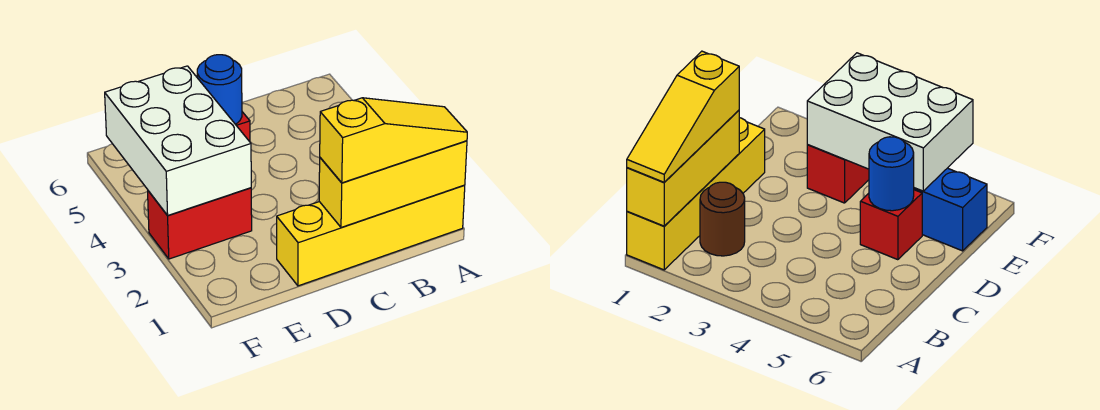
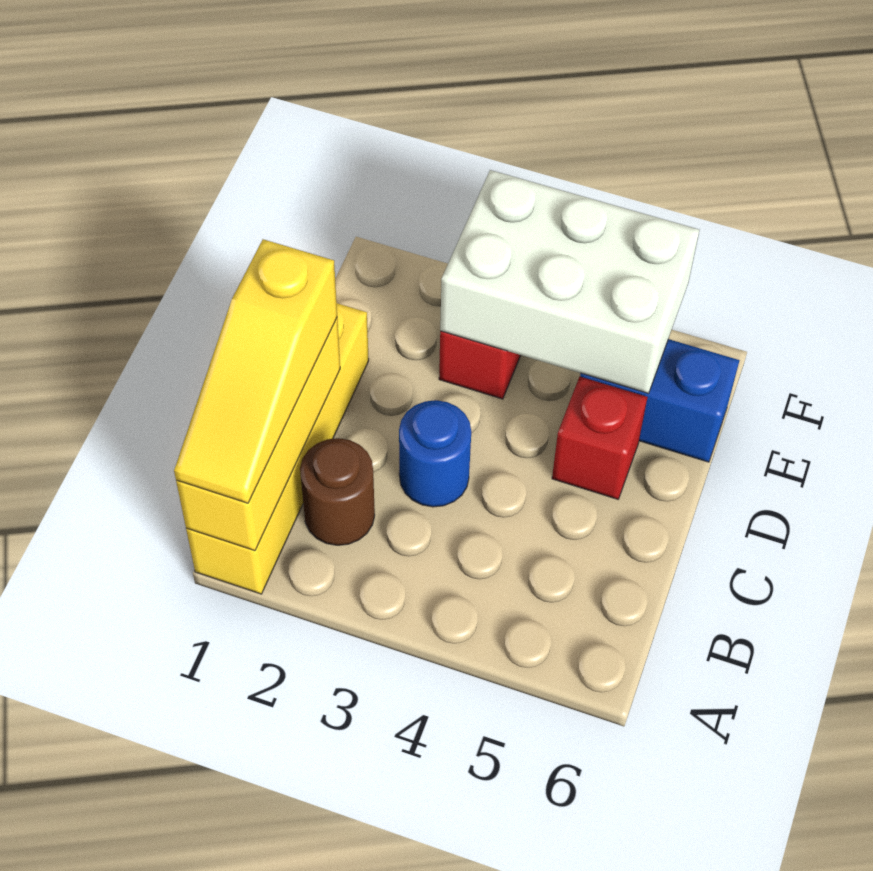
blue round brick D5 level 2 -> blue round brick C3 level 1

